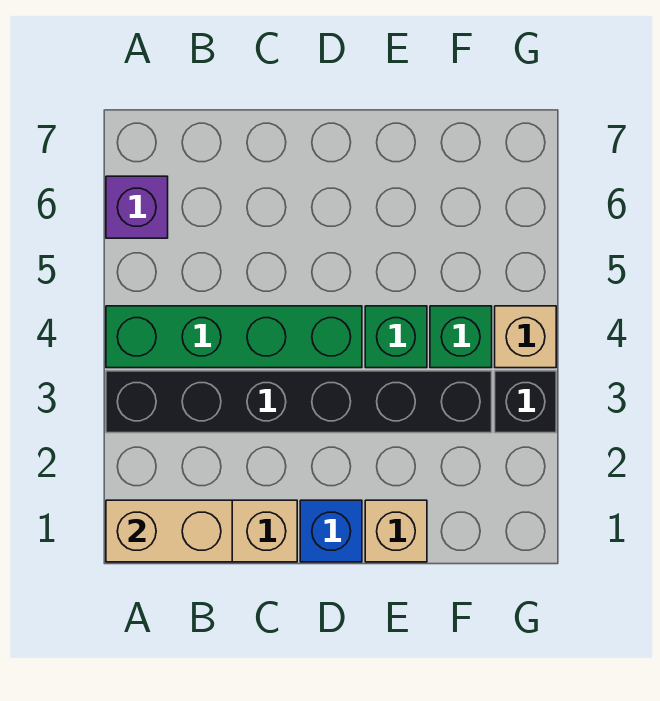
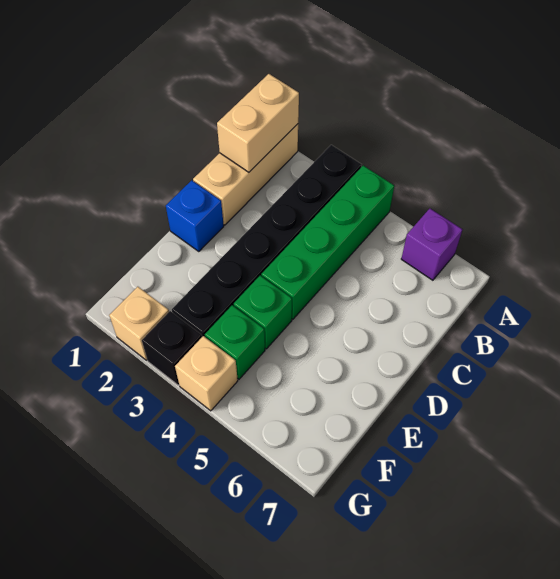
tan brick E1 level 1 -> tan brick G2 level 1

